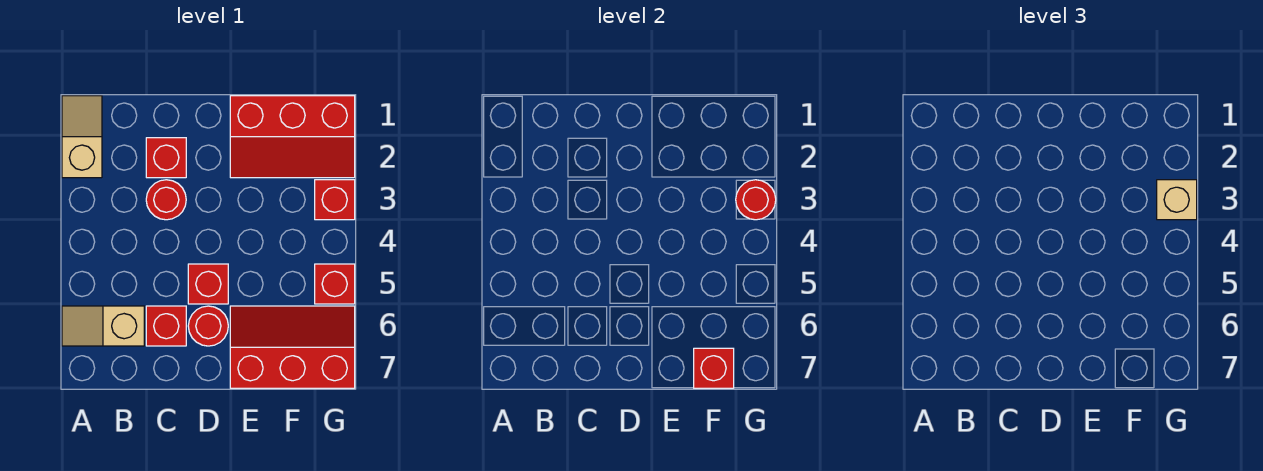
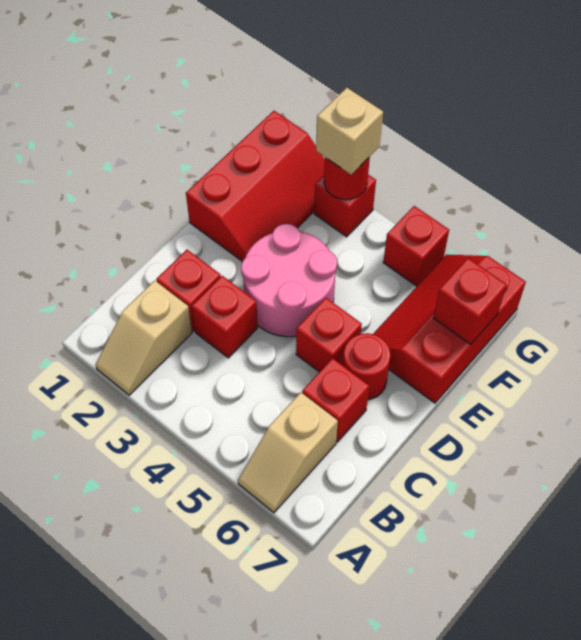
tan slope A1:A2 level 1 top 2 -> tan slope A2:B2 level 1 top B
red round brick C3 level 1 -> red brick C3 level 1
none -> pink round brick D3:E4 level 1

